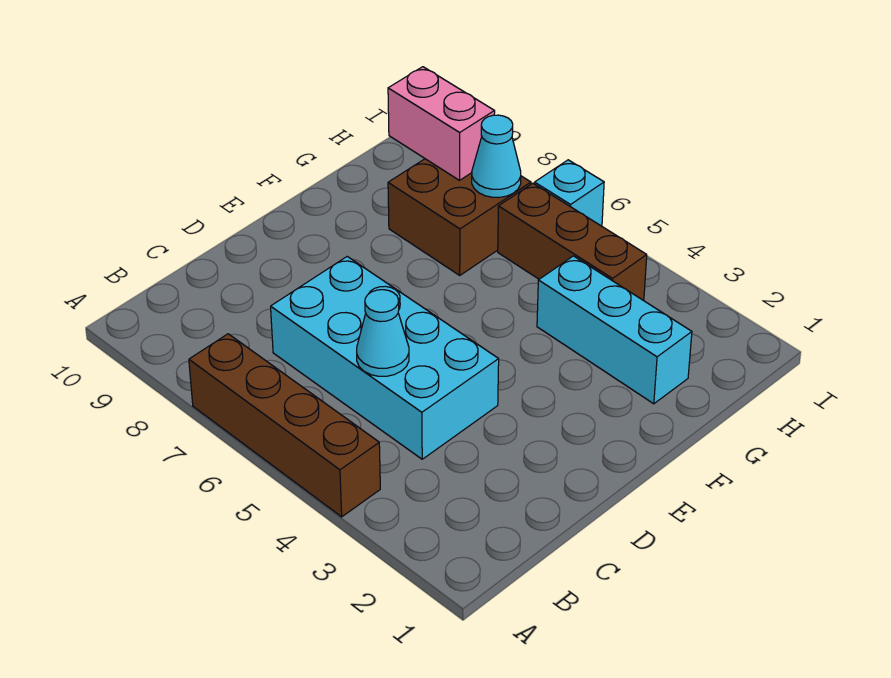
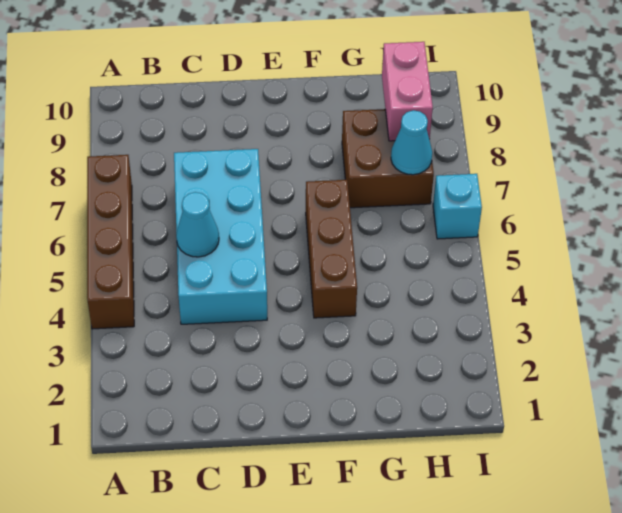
cyan brick G2:G4 level 1 -> none
brown brick H4:H6 level 1 -> brown brick F4:F6 level 1

